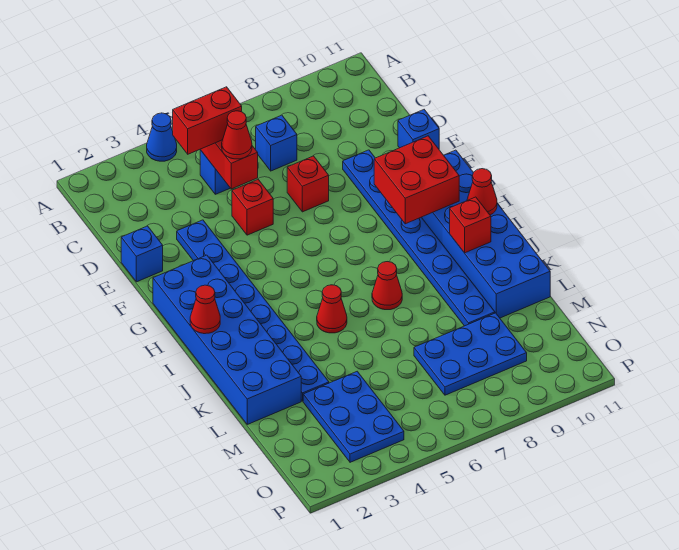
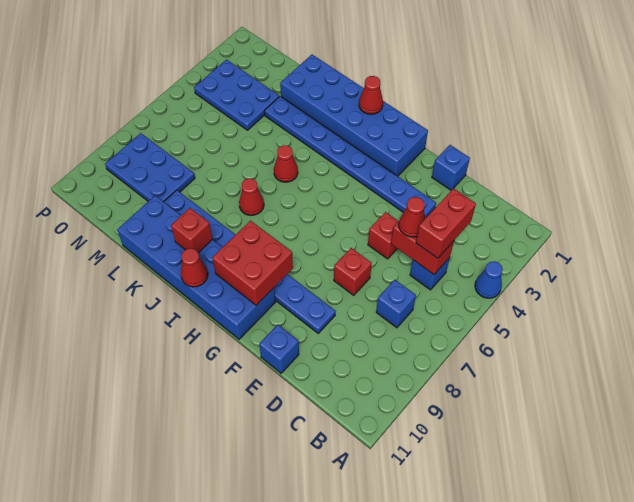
blue plate M7:N9 level 1 -> blue plate M8:O9 level 1

